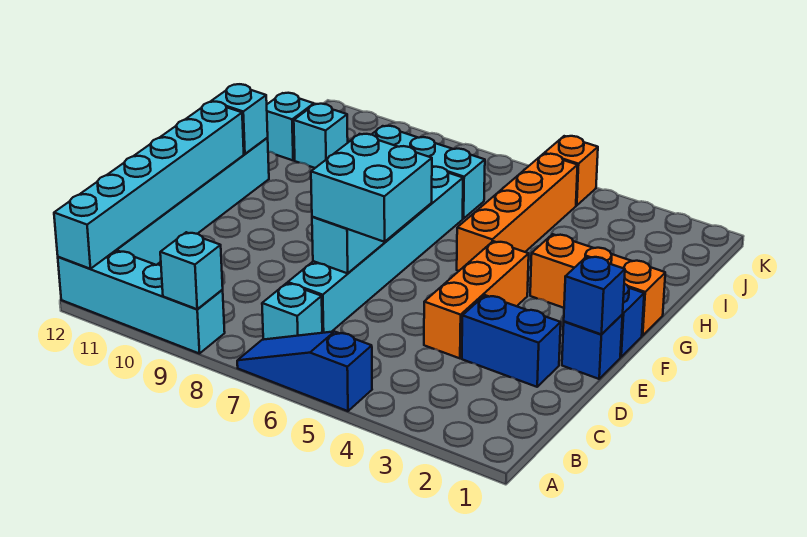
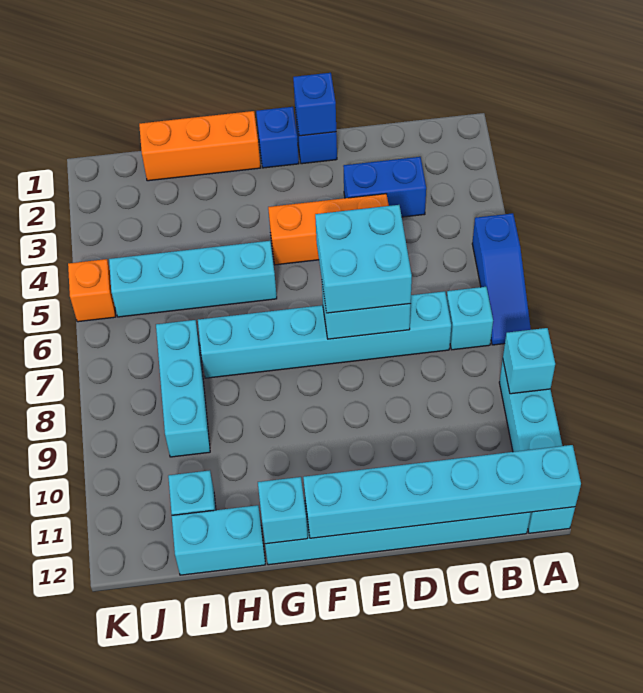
blue brick D2:D3 level 1 -> blue brick C3:D3 level 1
orange brick G1:G3 level 1 -> orange brick G1:I1 level 1
orange brick G5:J5 level 1 -> cyan brick G5:J5 level 1
cyan brick I12 level 1 -> cyan brick H12:I12 level 1

